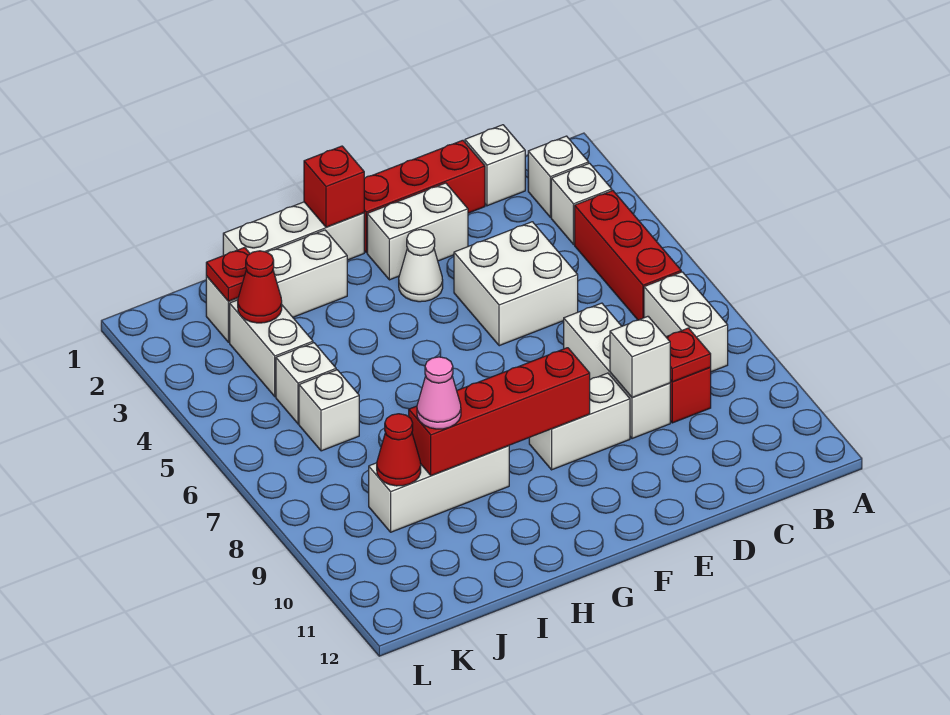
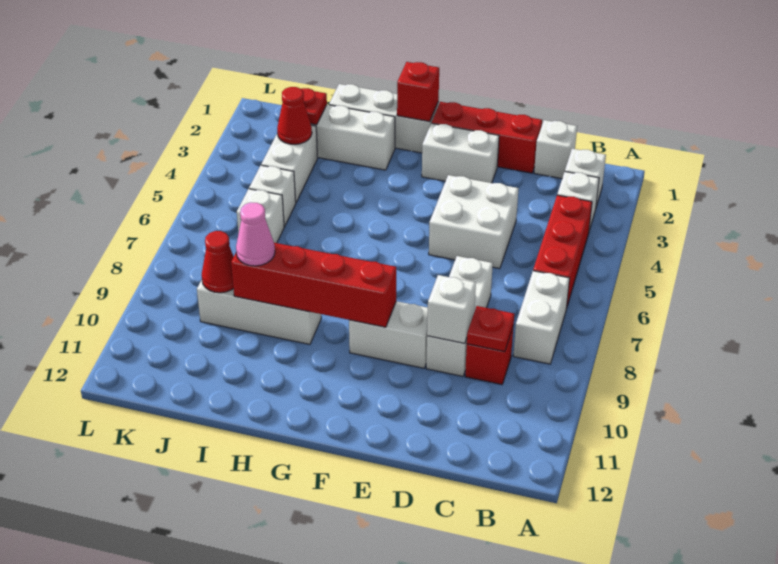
white cone F3 level 1 -> none

